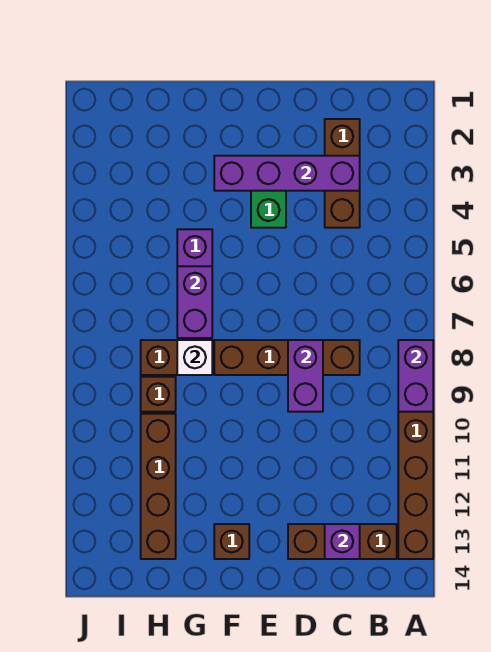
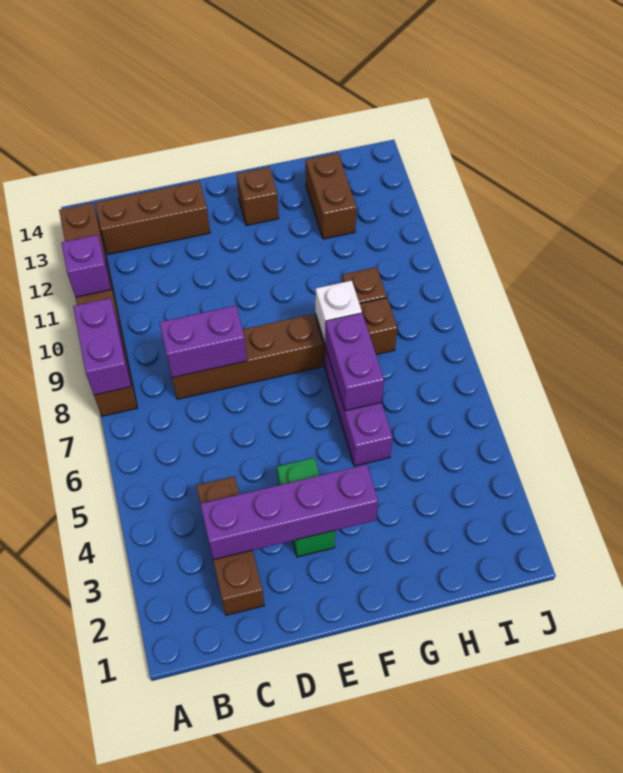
purple brick C13 level 2 -> purple brick A11 level 2
purple brick D8:D9 level 2 -> purple brick C8:D8 level 2
brown brick H10:H13 level 1 -> brown brick H12:H13 level 1

